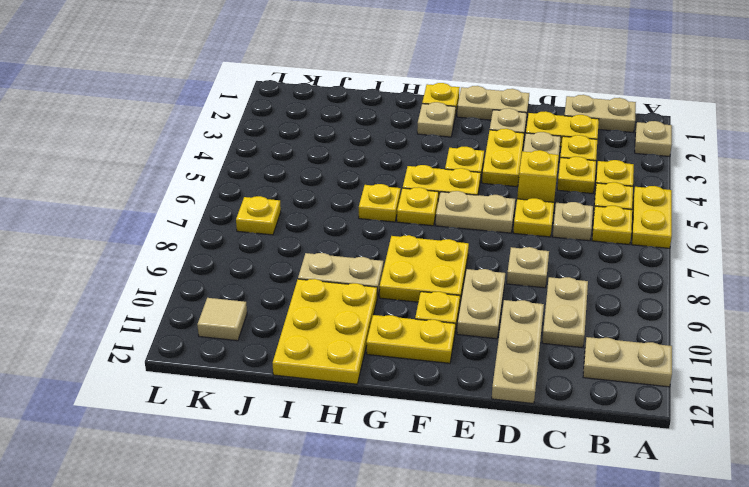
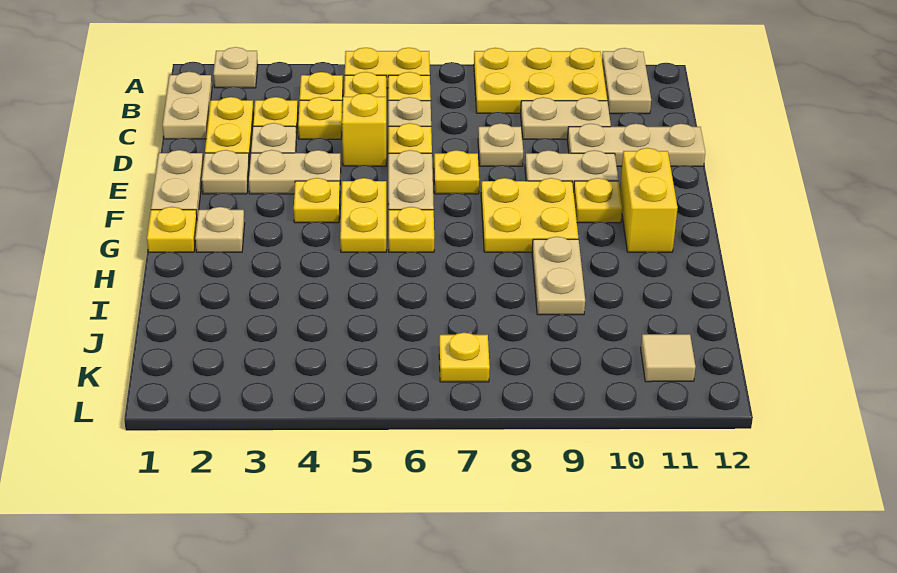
yellow plate E3:E4 level 1 -> tan plate E3:E4 level 1
yellow plate F11:G11 level 1 -> yellow brick F11:G11 level 1
yellow plate H6 level 1 -> yellow plate E7 level 1
yellow plate H10:I12 level 1 -> yellow plate A8:B10 level 1

